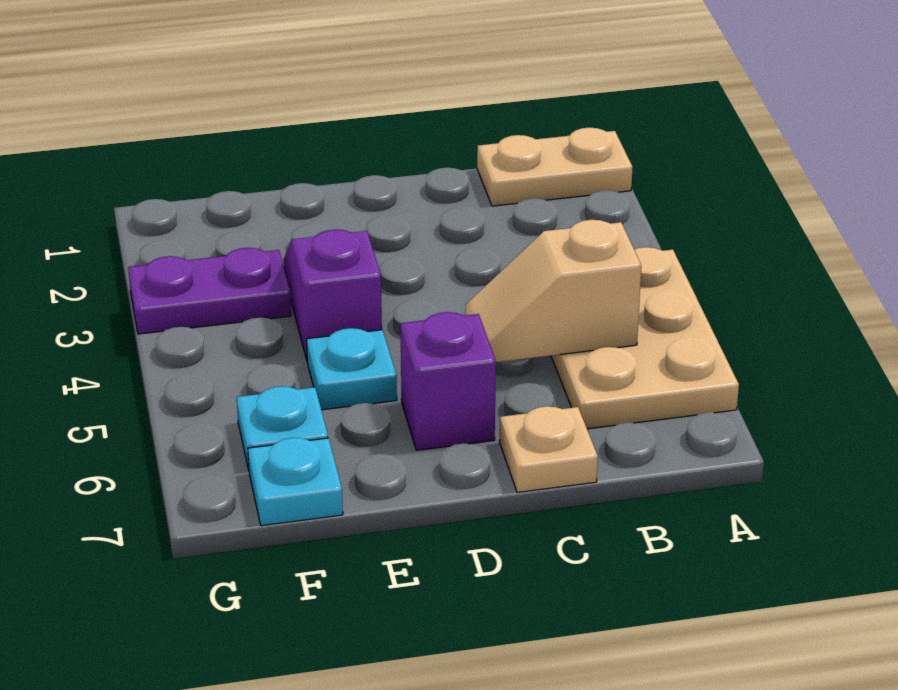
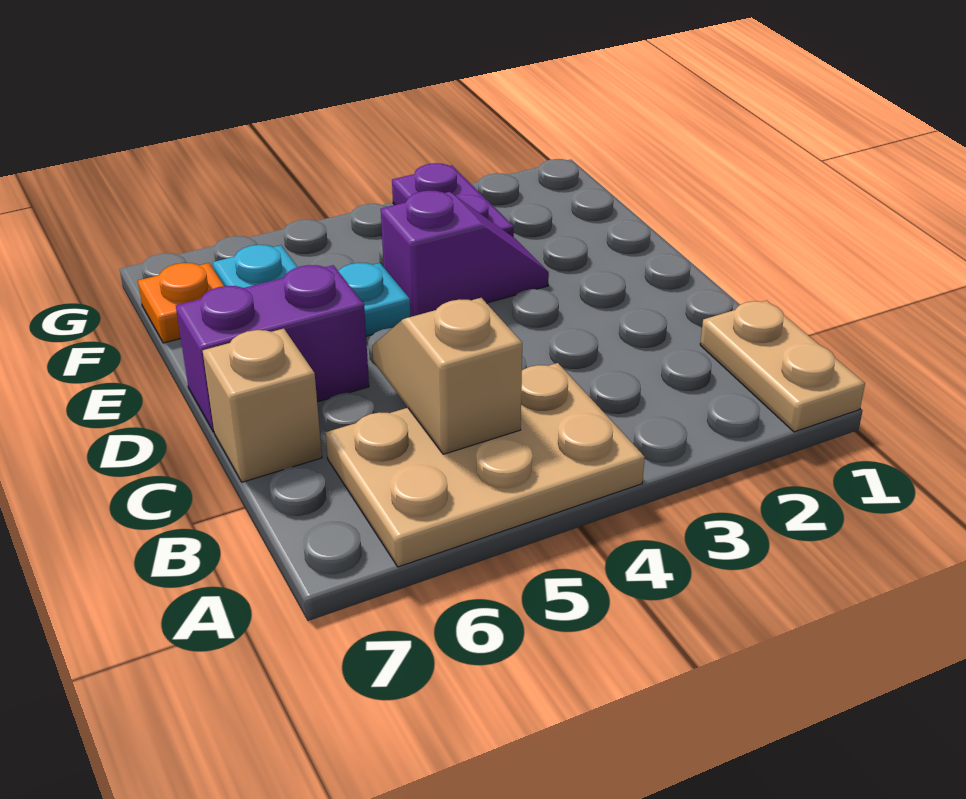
tan plate C7 level 1 -> tan brick C7 level 1
purple brick D6 level 1 -> purple brick D6:D7 level 1
cyan plate F7 level 1 -> orange plate F7 level 1

